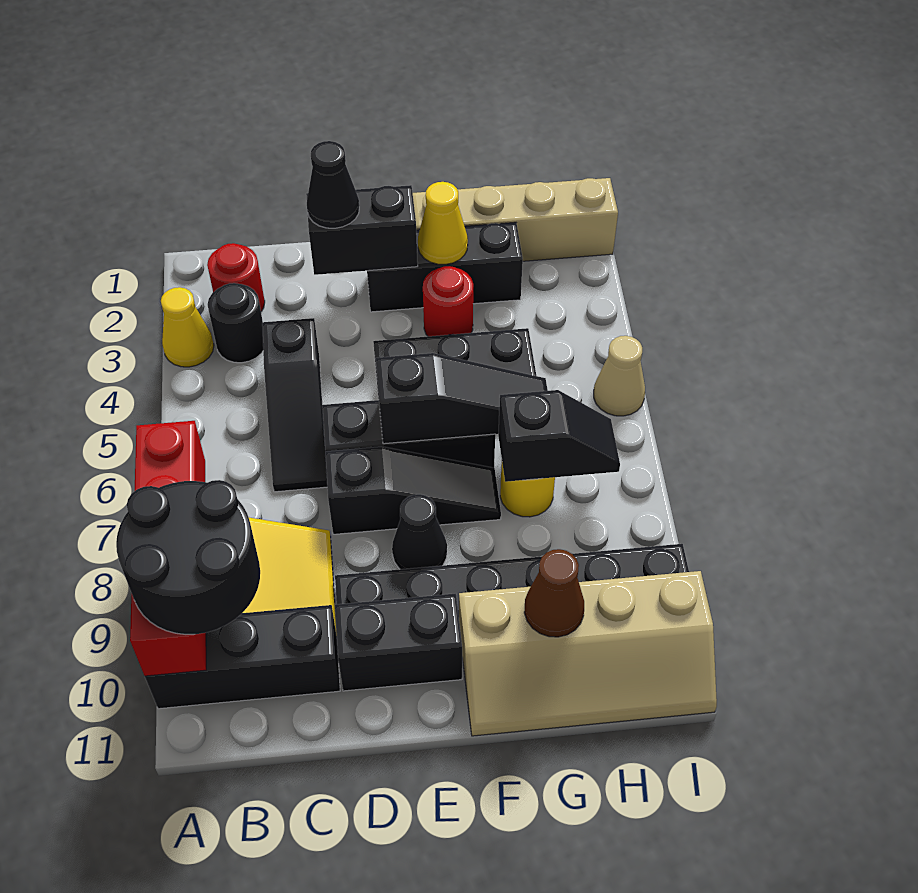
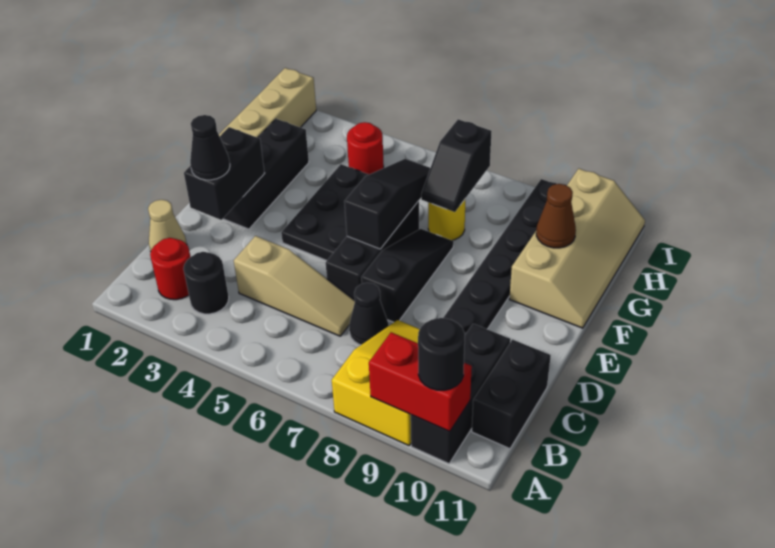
yellow cone A3 level 1 -> none
red brick A7:A10 level 2 -> red brick A9:A10 level 2
black round brick A9:B10 level 3 -> black round brick A10 level 3
black slope C4:C6 level 1 top 4 -> tan slope C4:C6 level 1 top 4
black brick D10:E10 level 1 -> black brick B11:C11 level 1
black cone E8 level 1 -> black cone C7 level 1
yellow cone F2 level 2 -> none
red round brick F3 level 1 -> red round brick H4 level 1
black slope G7:H7 level 2 top G -> black slope G7:H7 level 2 top H
tan cone I5 level 1 -> tan cone C1 level 1

